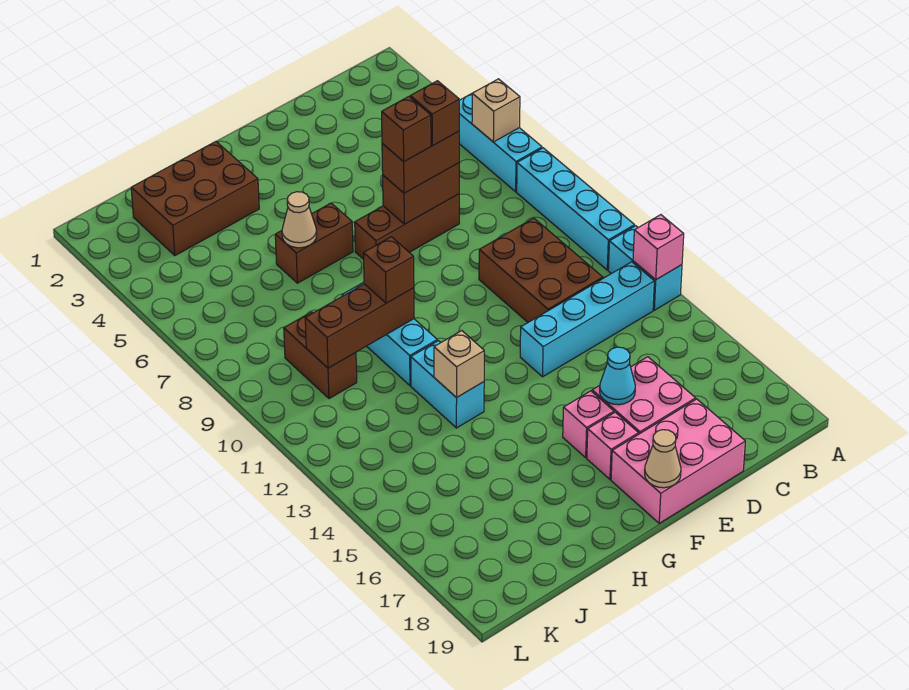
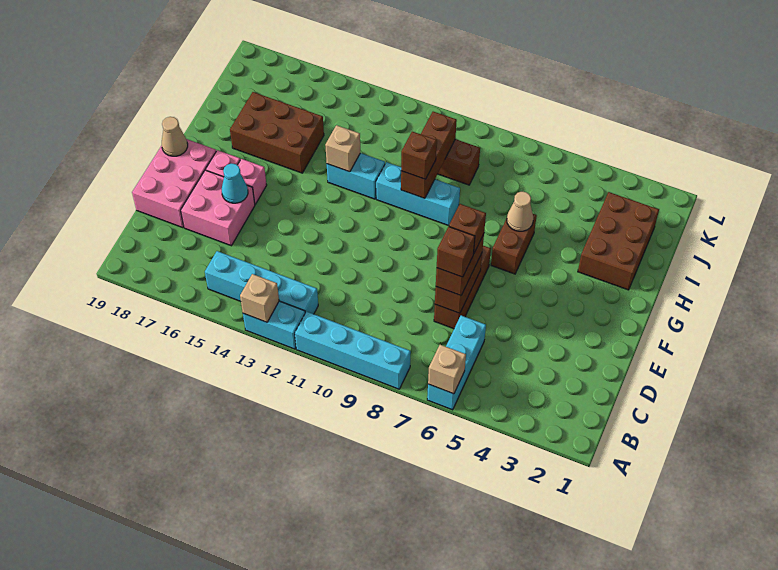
cyan brick A5:A7 level 1 -> cyan brick A6:C6 level 1
pink brick A13 level 2 -> tan brick A13 level 2
cyan brick B13:E13 level 1 -> cyan brick B12:B15 level 1
brown brick C10:D12 level 1 -> brown brick H15:I17 level 1

